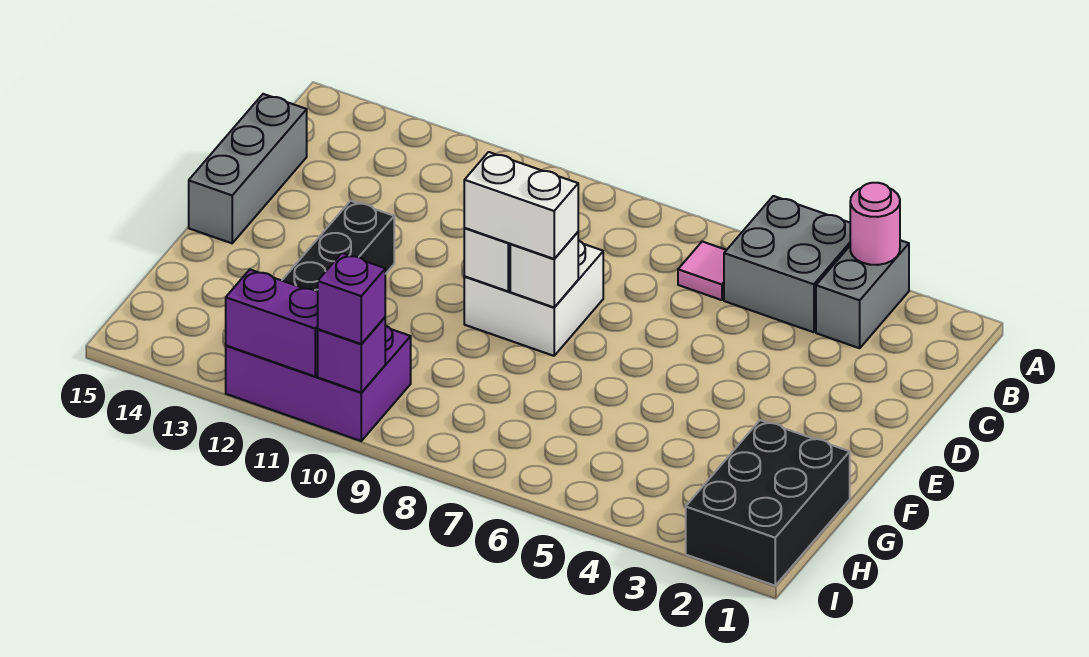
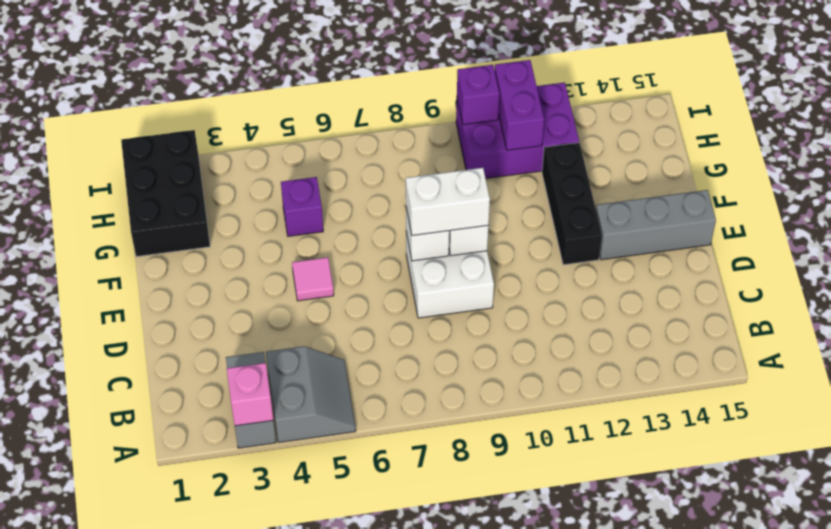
pink round brick A3 level 2 -> pink brick A3 level 2
grey brick A4:B5 level 1 -> grey slope A4:B5 level 1 top 4
pink tile B6 level 1 -> pink tile E5 level 1
grey brick C15:E15 level 1 -> grey brick E13:E15 level 1
purple brick I10 level 3 -> purple brick G5 level 1
purple brick I11:I12 level 2 -> purple brick H11:I11 level 2

